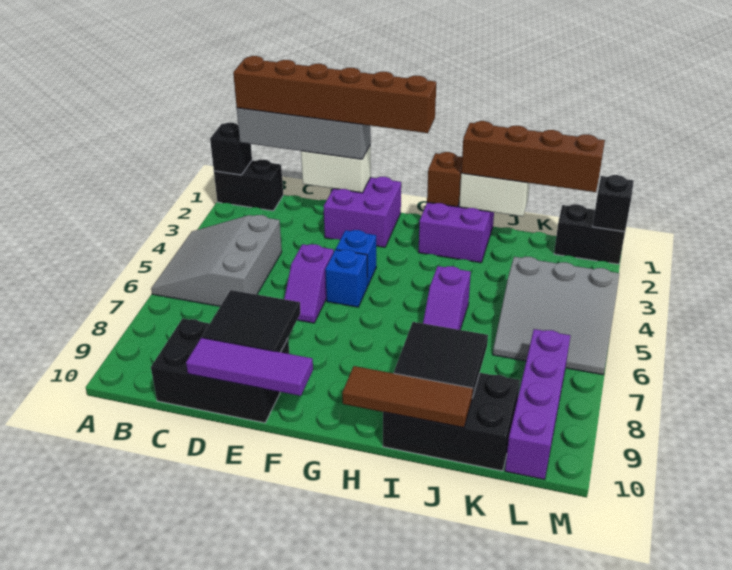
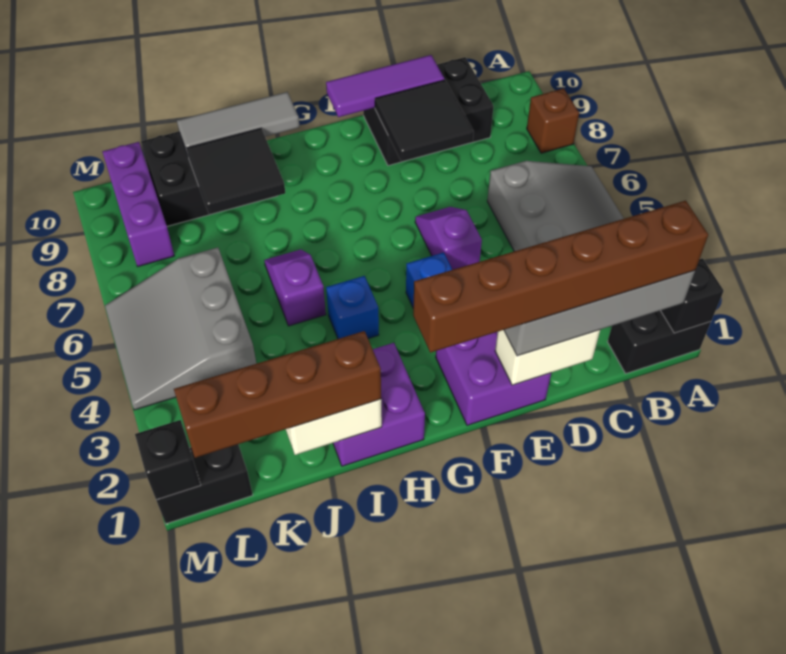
blue brick F5 level 1 -> blue brick H4 level 1
brown brick H1 level 2 -> brown brick A8 level 1
brown tile H10:J10 level 2 -> grey tile H10:J10 level 2
grey slope K4:M6 level 1 top 4 -> grey slope K4:M6 level 1 top K
purple brick L7:L10 level 1 -> purple brick L8:L10 level 1

